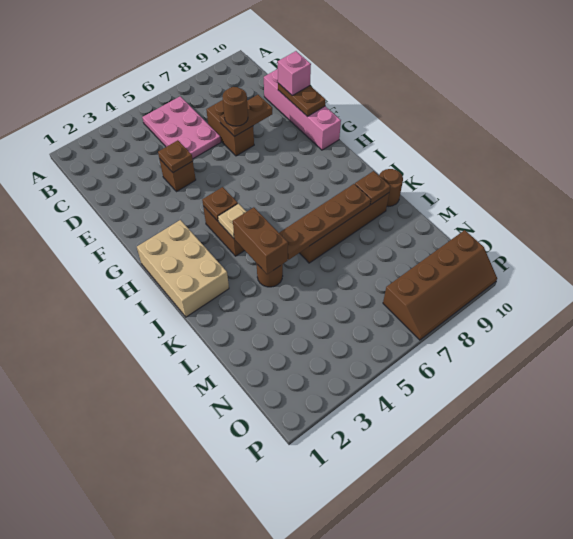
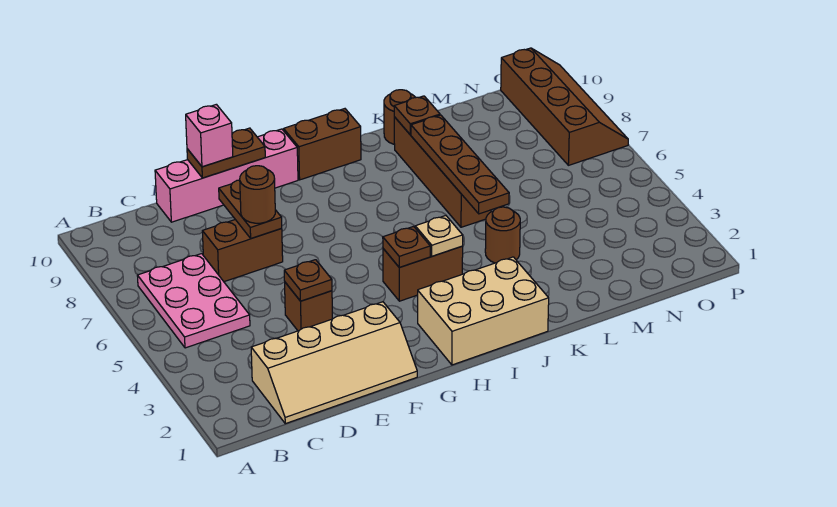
pink plate B5:D6 level 1 -> pink plate B5:C7 level 1
none -> tan slope C1:F2 level 1 top 2
brown brick J4:K4 level 2 -> brown brick H10:I10 level 1

